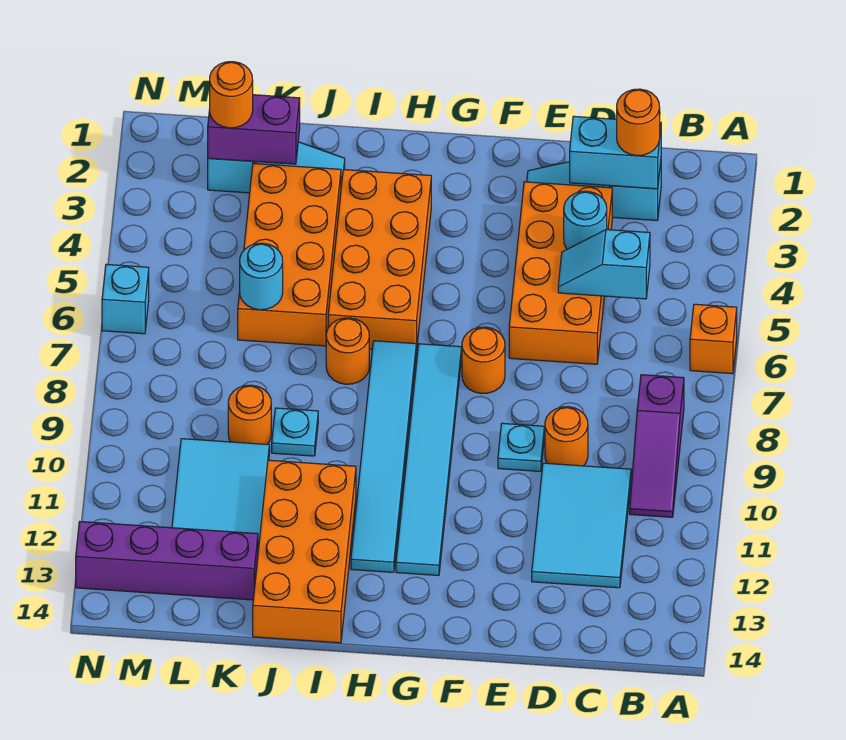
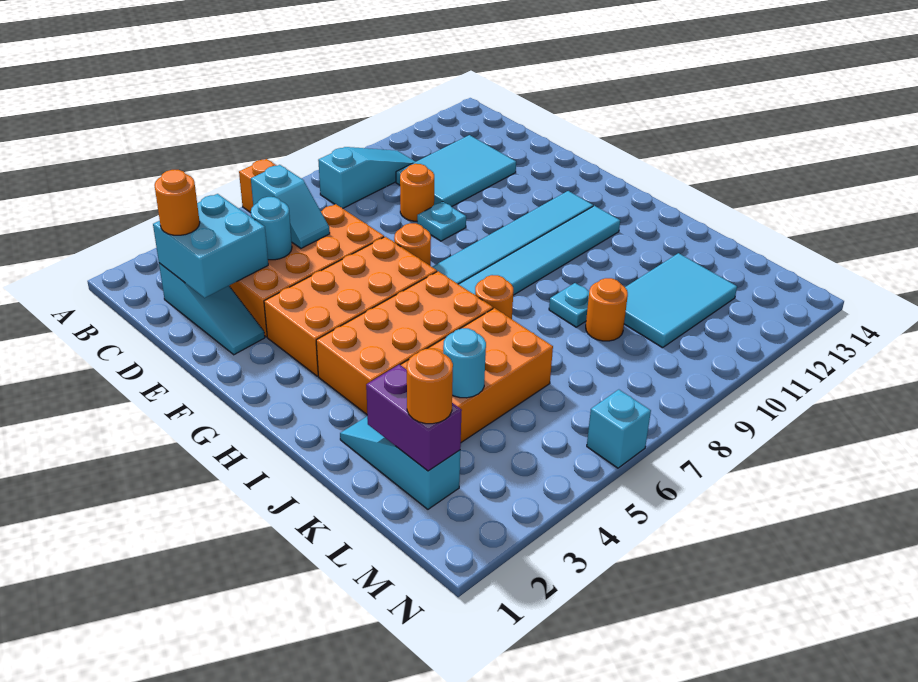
purple slope B8:B10 level 1 top 8 -> cyan slope B8:B10 level 1 top 8
cyan brick C2:D2 level 2 -> cyan brick C2:D3 level 2
orange brick I11:J14 level 1 -> orange brick F3:G6 level 1
cyan round brick K6 level 2 -> cyan round brick K4 level 2
purple brick K13:N13 level 1 -> none

